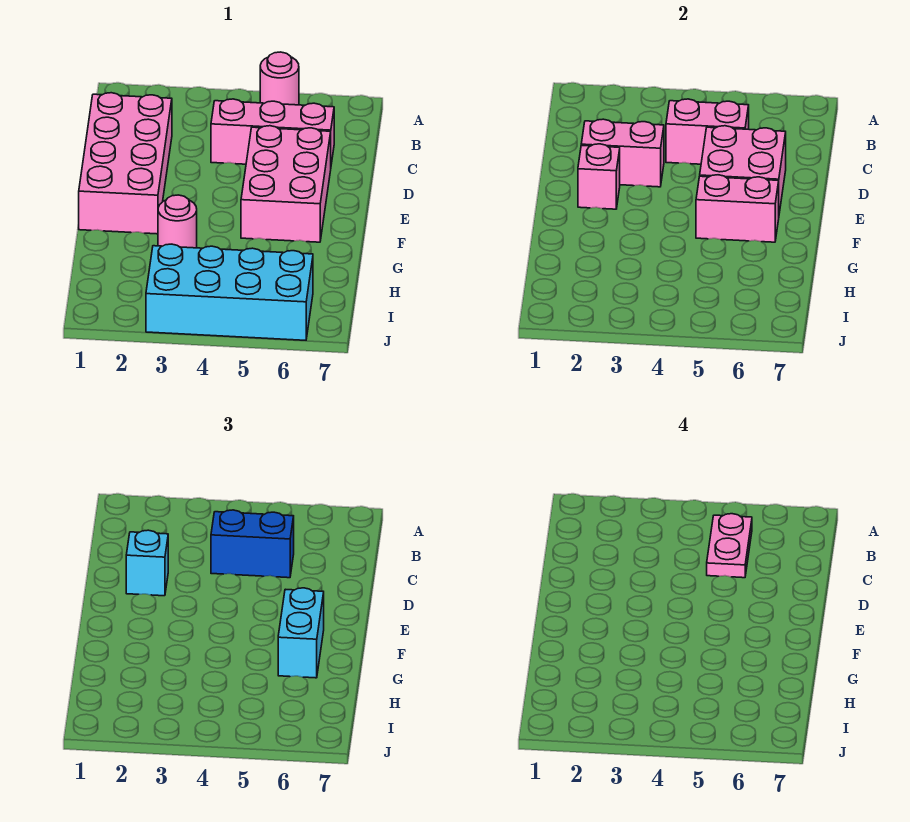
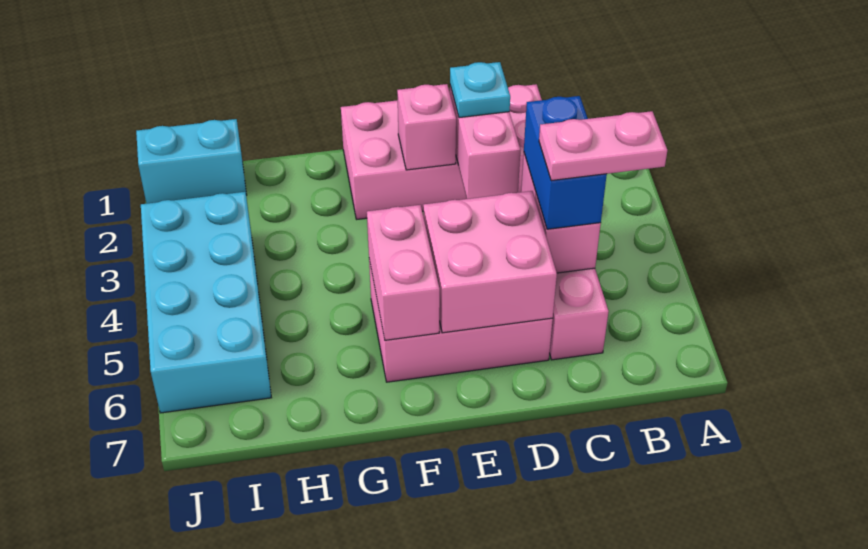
pink round brick A5 level 1 -> none
cyan brick D2 level 3 -> cyan plate D2 level 3
cyan brick F6:G6 level 3 -> cyan brick I1:J1 level 1
pink round brick G3 level 1 -> none

